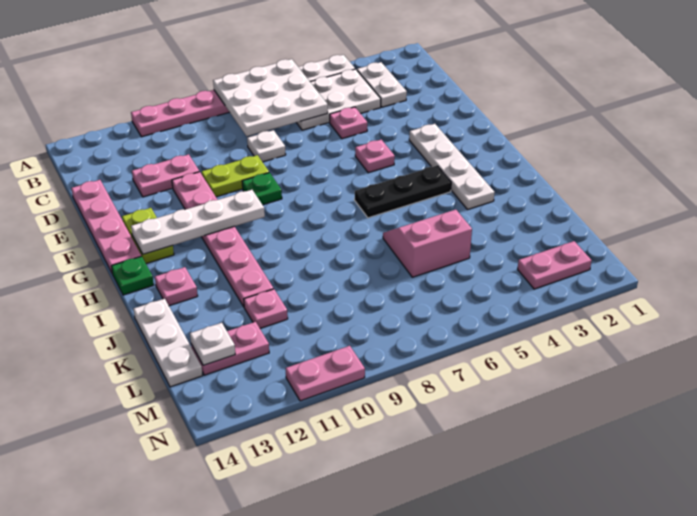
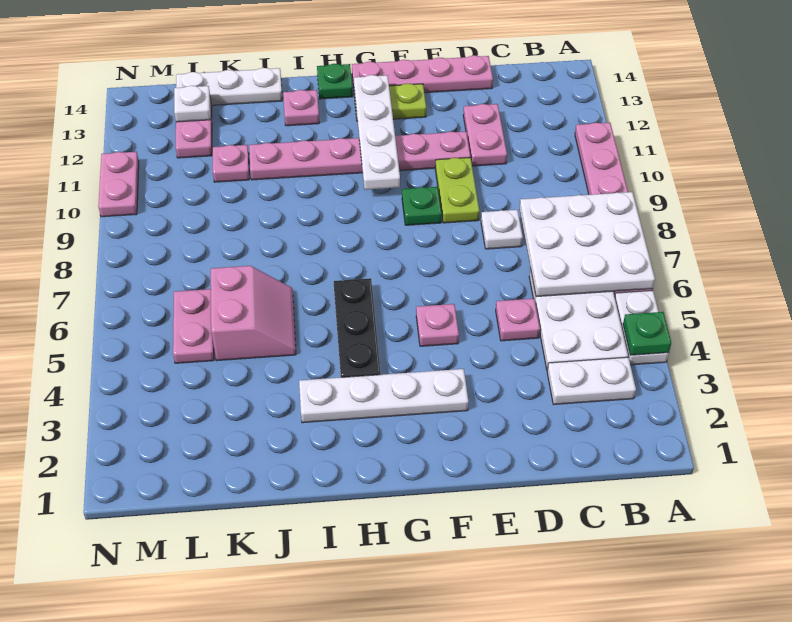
none -> green plate A4 level 2
pink plate M2:M3 level 1 -> pink plate L5:L6 level 1

